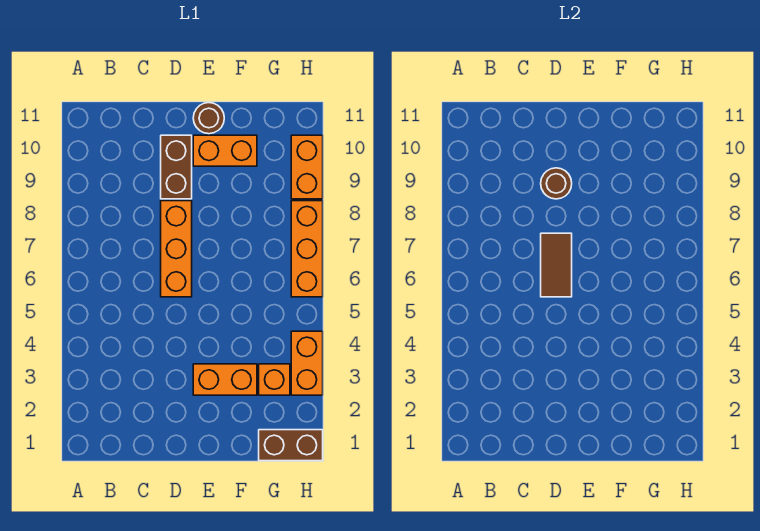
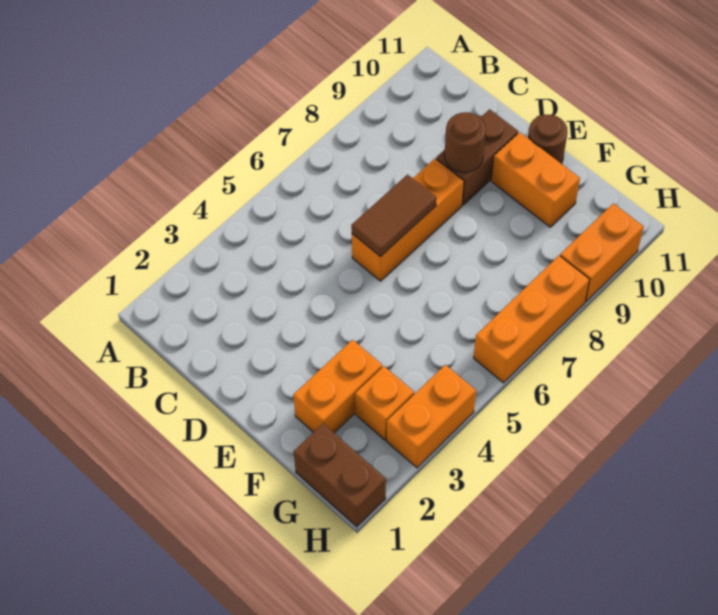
orange brick E3:F3 level 1 -> orange brick F2:F3 level 1

